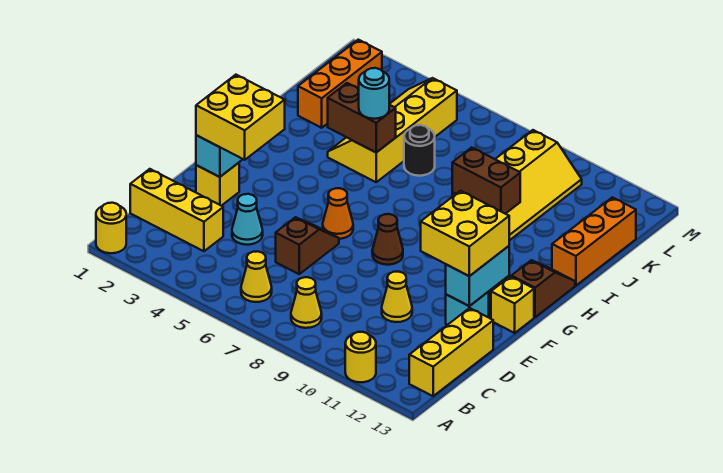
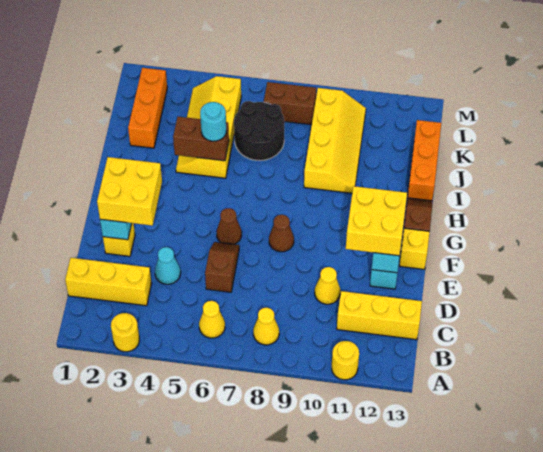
yellow round brick A1 level 1 -> yellow round brick A3 level 1
yellow brick B13:D13 level 1 -> yellow brick C11:C13 level 1
orange cone F6 level 1 -> brown cone F6 level 1
brown brick I9:I10 level 2 -> brown brick L7:L8 level 1
black round brick J6 level 1 -> black round brick J6:K7 level 1

